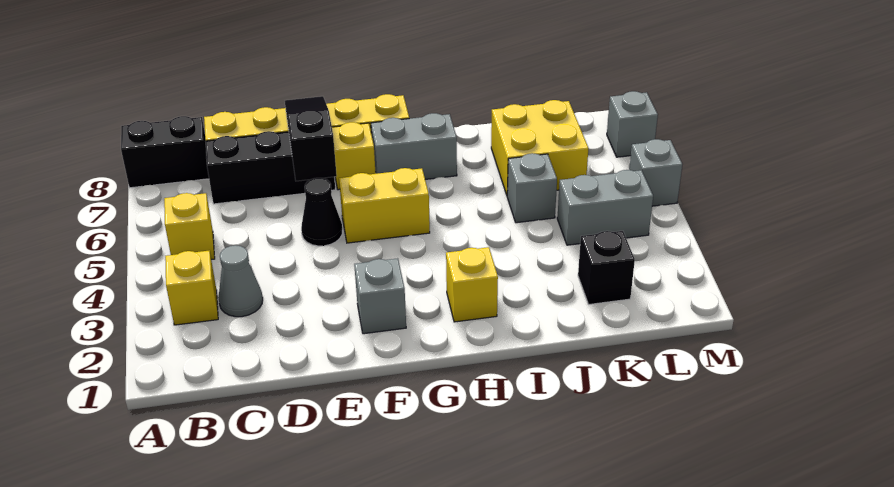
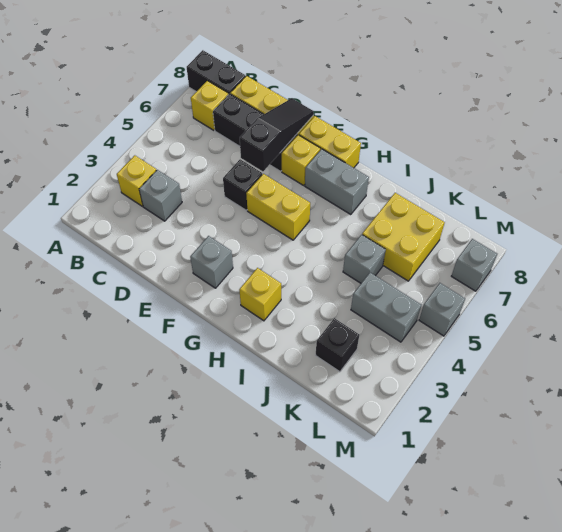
yellow brick B5 level 1 -> yellow brick B7 level 1
grey cone C3 level 1 -> grey brick C3 level 1
black cone E5 level 1 -> black brick E5 level 1

